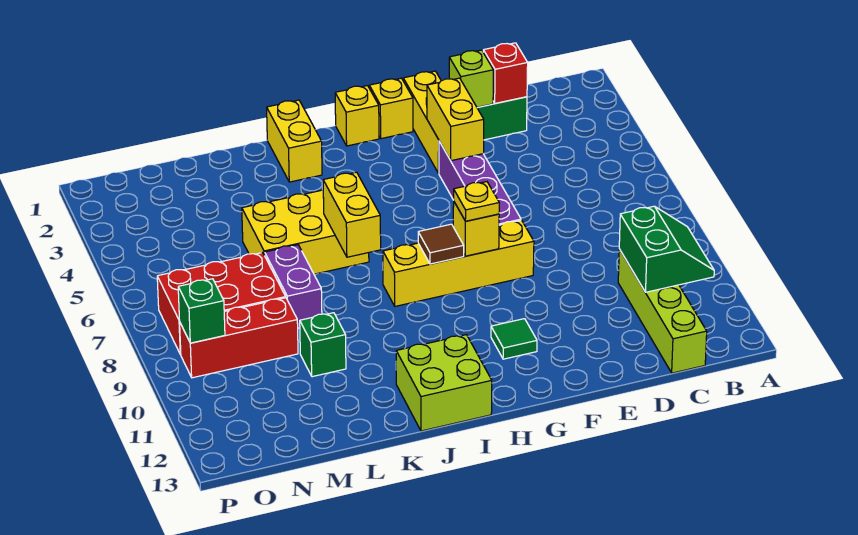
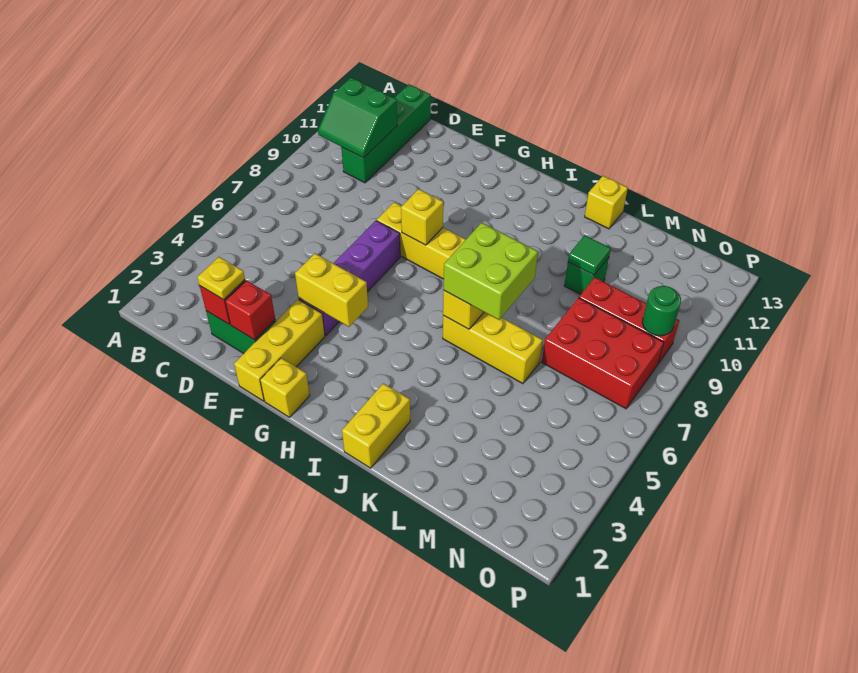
green slope B10:C11 level 2 top C -> green slope B10:C11 level 2 top 11
lime brick C10:C13 level 1 -> green brick C10:C13 level 1
lime brick E2 level 2 -> red brick E2 level 2
yellow brick F3:F4 level 2 -> yellow brick F4:G4 level 2
yellow plate G8 level 3 -> yellow plate D2 level 3
green tile G11 level 1 -> green tile L10 level 2
yellow brick H1 level 1 -> yellow brick K13 level 1
brown tile H8 level 2 -> none
lime brick I12:J13 level 1 -> lime brick J6:K7 level 3
yellow brick J5:L6 level 1 -> yellow brick J6:L6 level 1
purple brick L7:L8 level 1 -> none
green brick O9 level 2 -> green round brick O9 level 2

